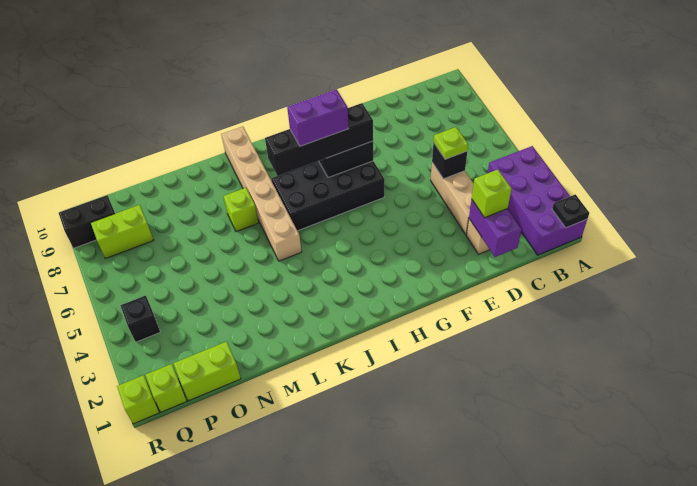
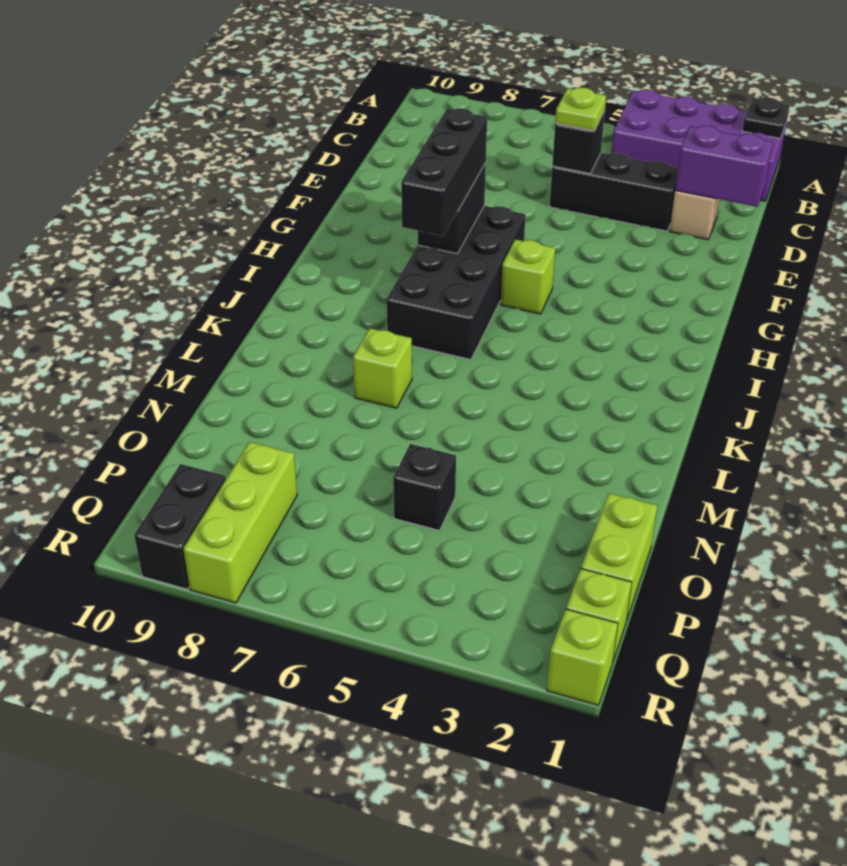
lime brick D2 level 3 -> lime brick H5 level 1
tan brick D3:D5 level 1 -> black brick D3:D5 level 1
black brick G7:J7 level 3 -> black brick G7:I7 level 3
purple brick H7:I7 level 4 -> none
tan brick K5:K10 level 1 -> none
lime brick P8:Q8 level 1 -> lime brick P8:R8 level 1
black brick Q4 level 1 -> black brick O5 level 1

